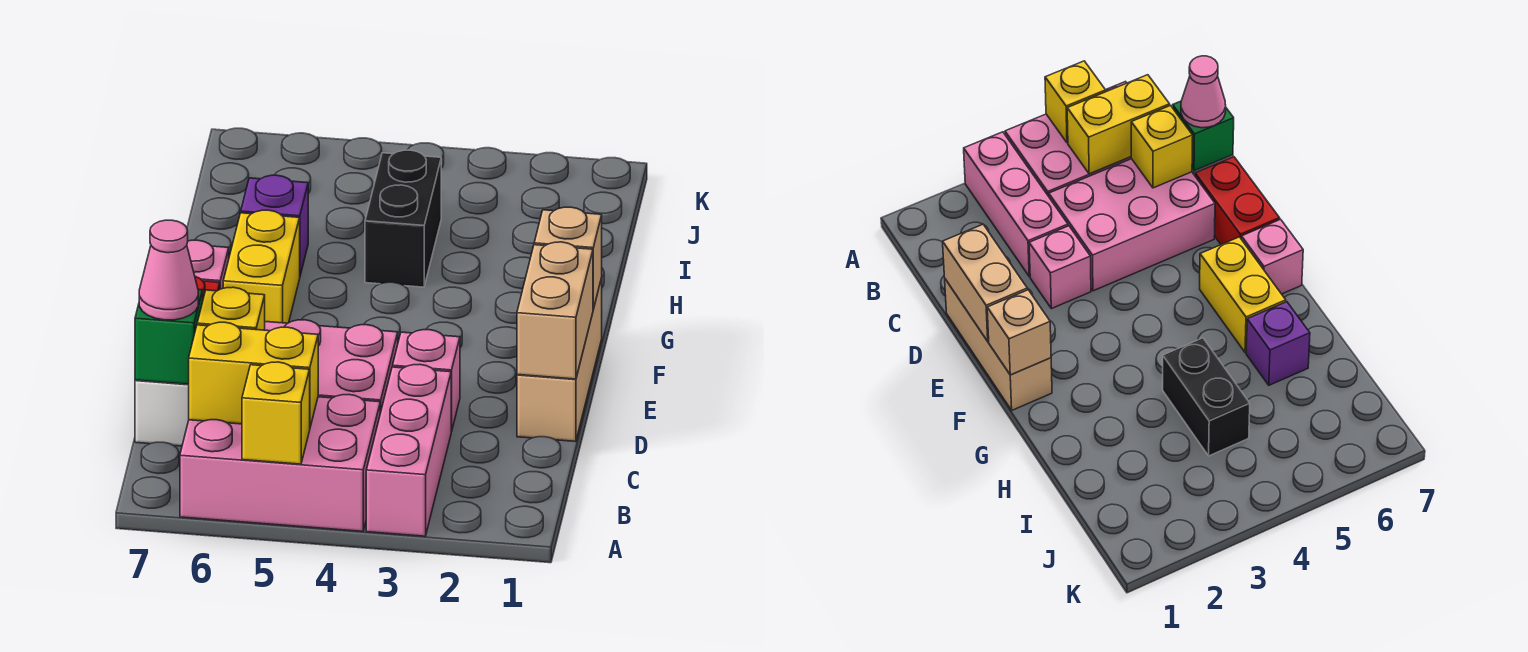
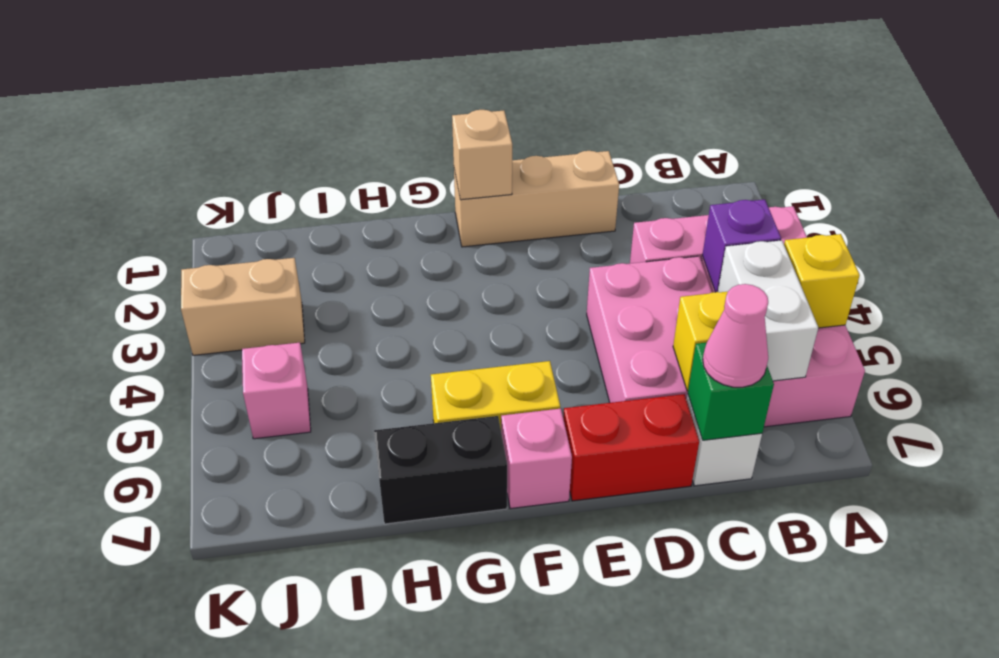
yellow brick B5:B6 level 2 -> white brick B5:B6 level 2
tan brick D1:E1 level 2 -> tan brick J3:K3 level 1
pink brick D3 level 1 -> pink brick J5 level 1
black brick H4:I4 level 1 -> black brick G7:H7 level 1
purple brick H6 level 1 -> purple brick B4 level 2

